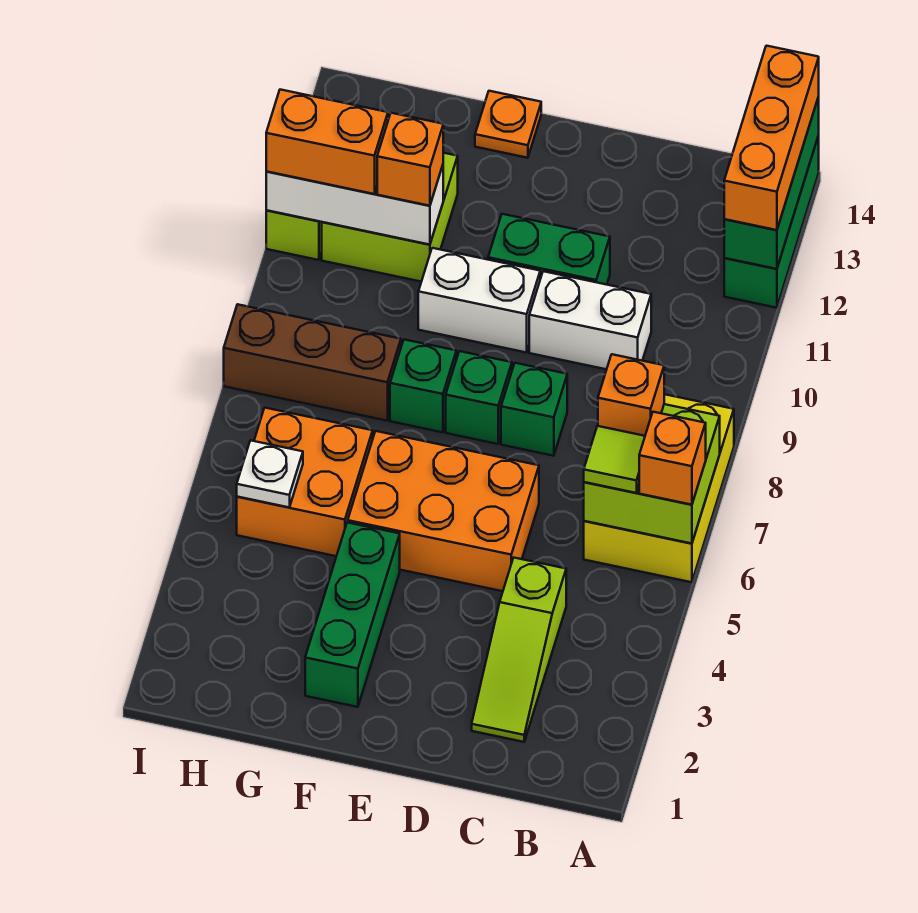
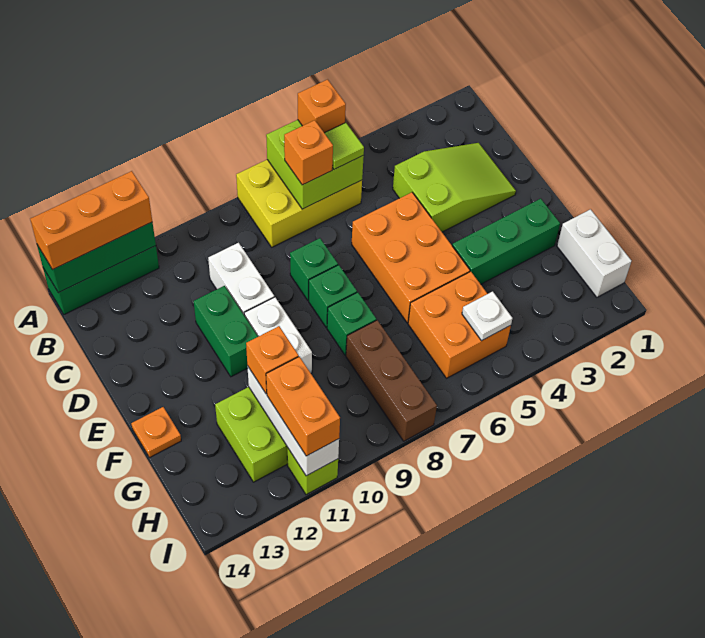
lime slope C2:C4 level 1 top 4 -> lime slope C2:D4 level 1 top 4
none -> white brick G1:H1 level 1

